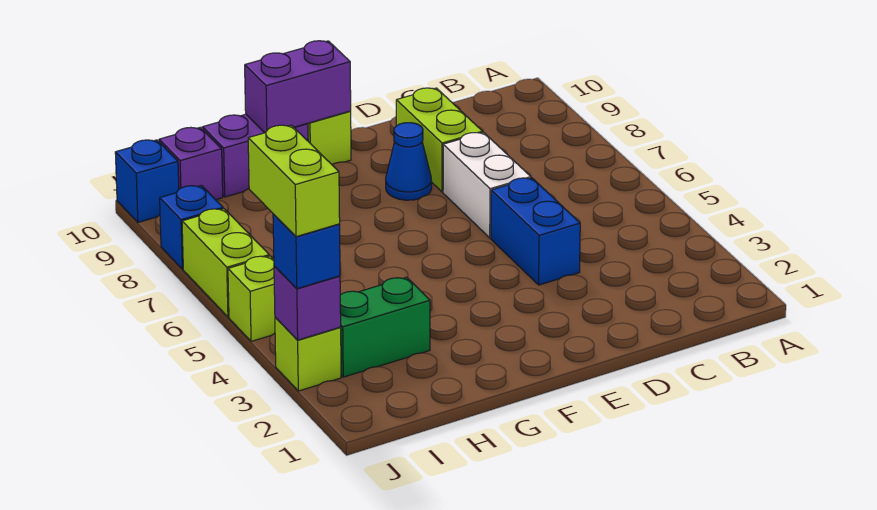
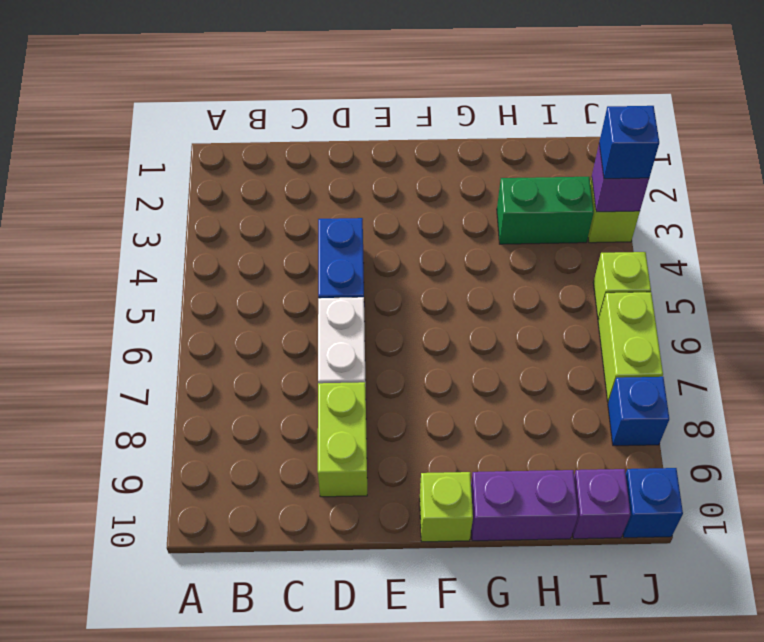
blue cone E8 level 1 -> none
purple brick F10:G10 level 2 -> none
lime brick J3:J4 level 4 -> none

